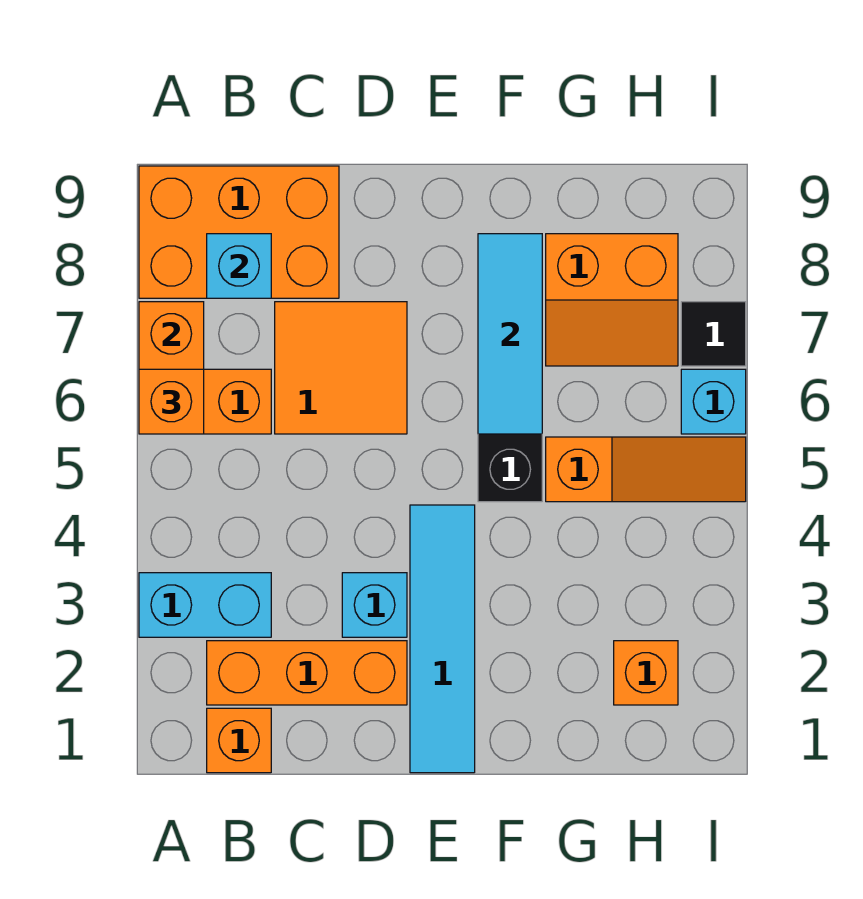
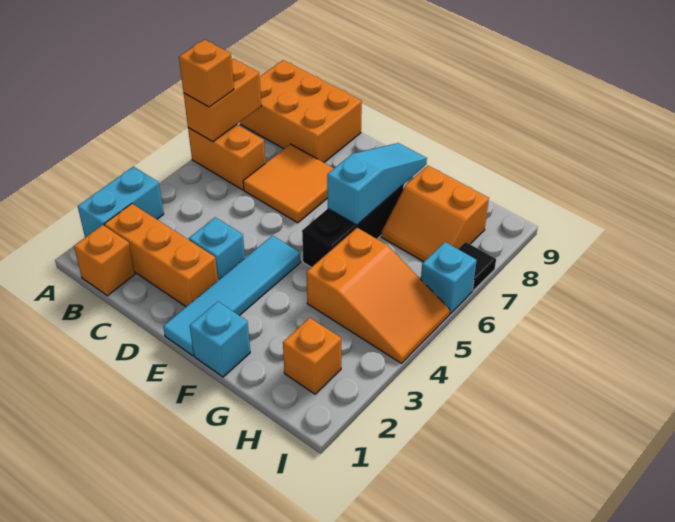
cyan brick A3:B3 level 1 -> cyan brick A2:A3 level 1
cyan brick B8 level 2 -> cyan brick F1 level 1
cyan tile F6:F8 level 2 -> cyan slope F6:F8 level 2 top 6
orange slope G5:I5 level 1 top G -> orange slope G4:I5 level 1 top G

